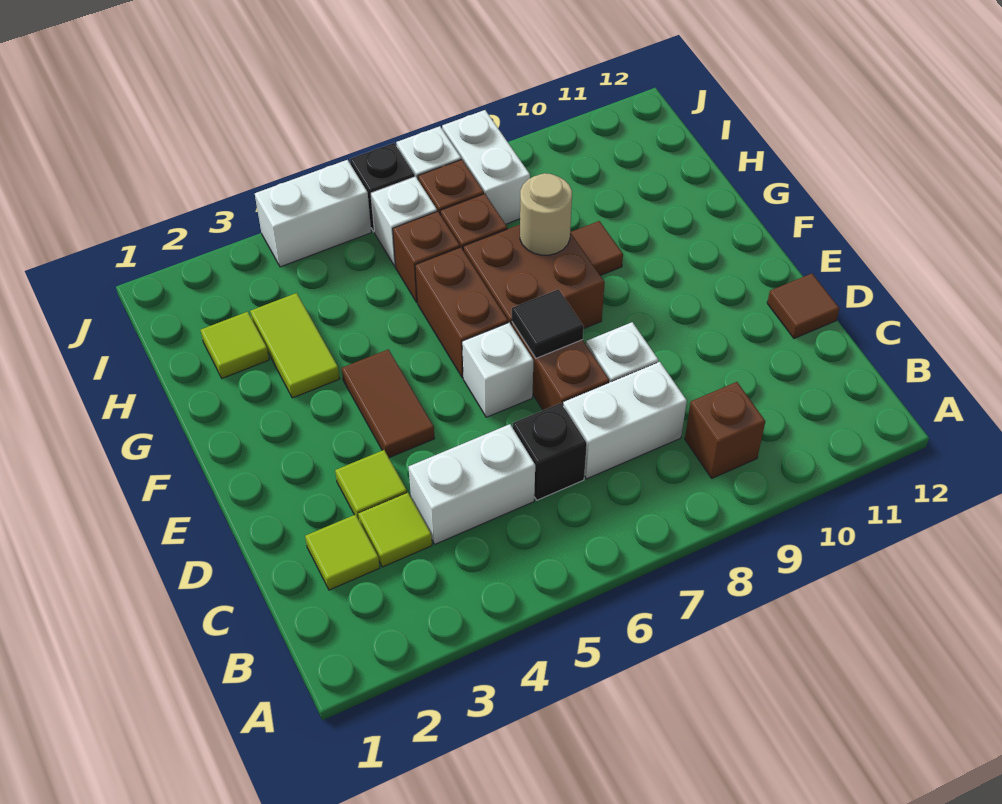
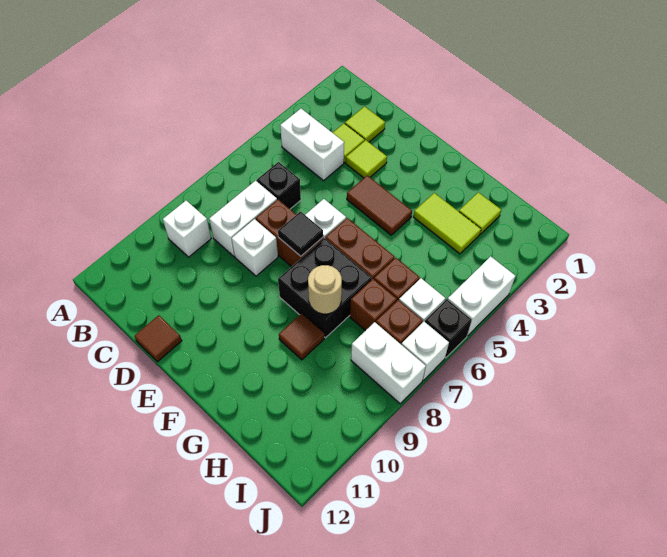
brown brick B9 level 1 -> white brick B9 level 1
white brick C4:C5 level 1 -> white brick B4:C4 level 1
brown brick F7:G8 level 1 -> black brick F7:G8 level 1

